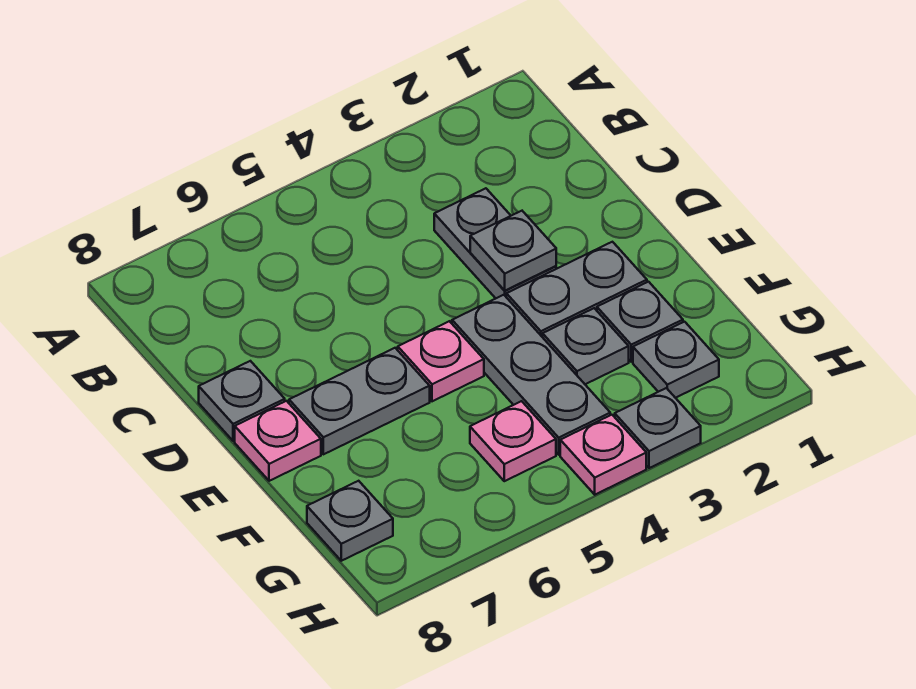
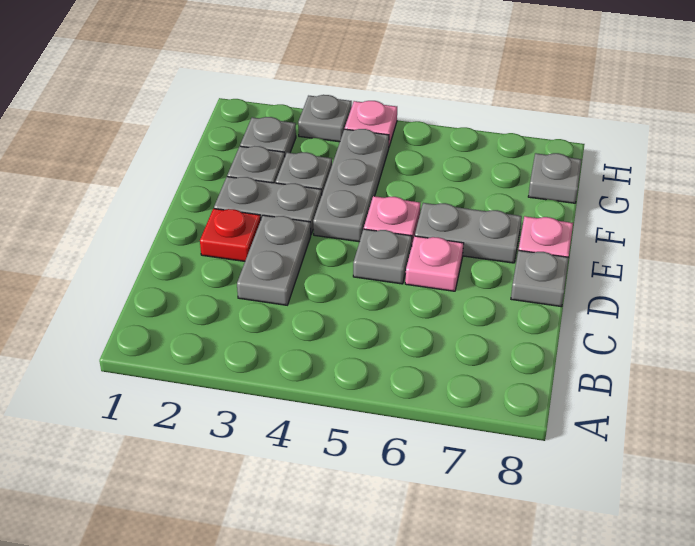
none -> red plate D2 level 1
grey plate D3 level 2 -> grey plate D5 level 1
pink plate G5 level 1 -> pink plate D6 level 1

